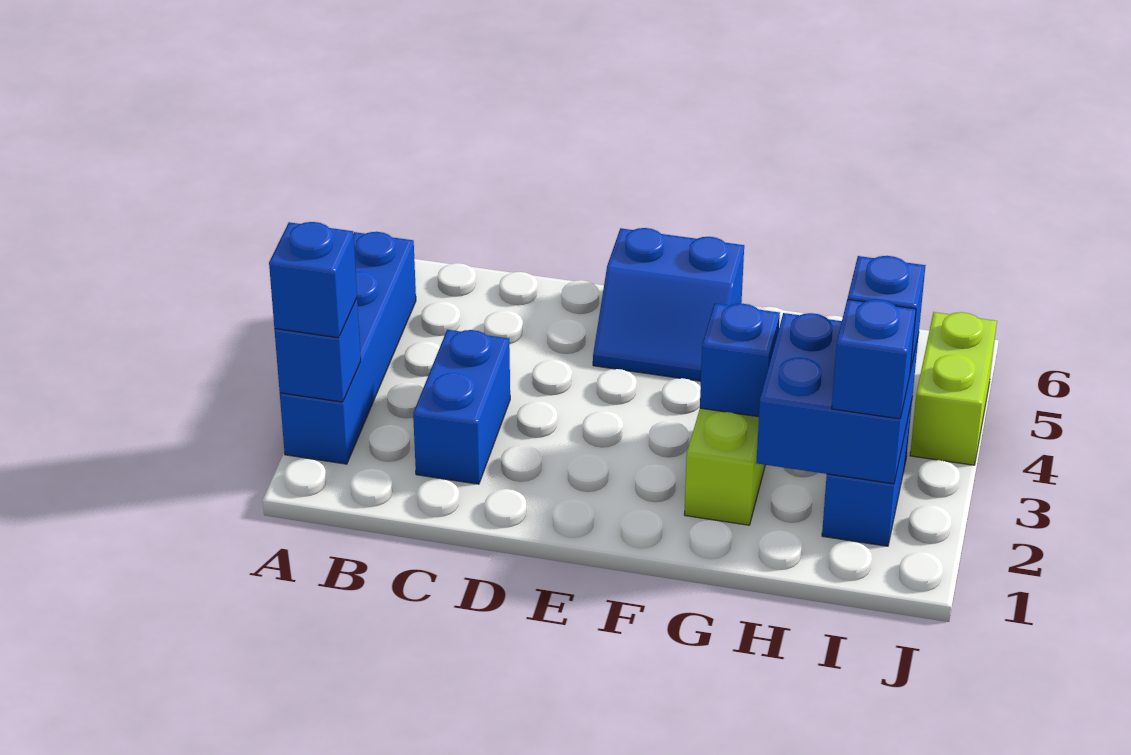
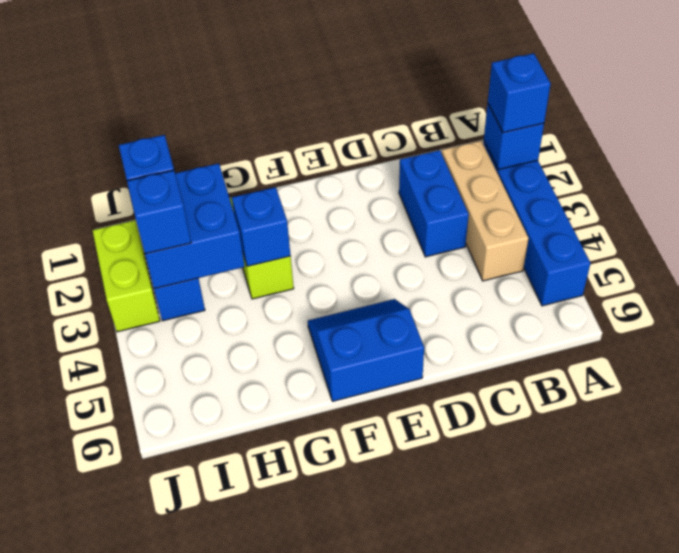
none -> tan brick B2:B4 level 1
lime brick J4:J5 level 1 -> lime brick J2:J3 level 1

